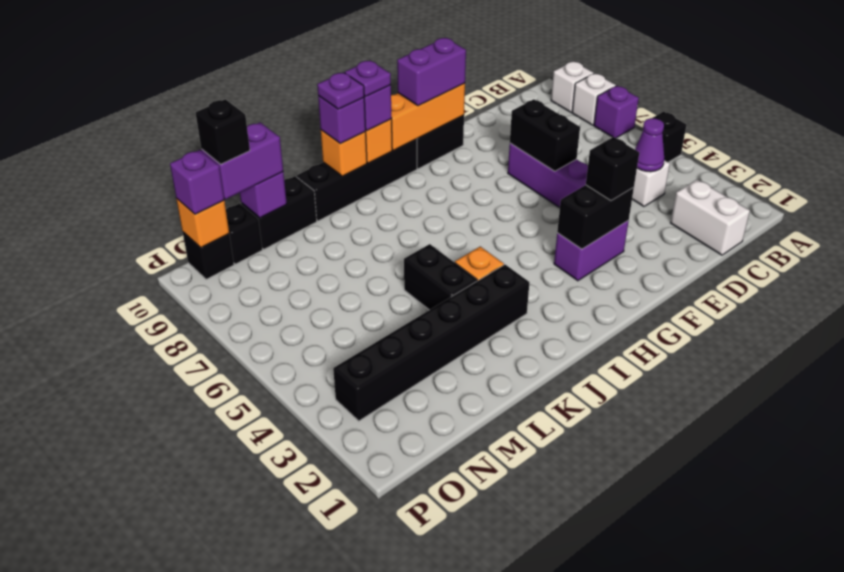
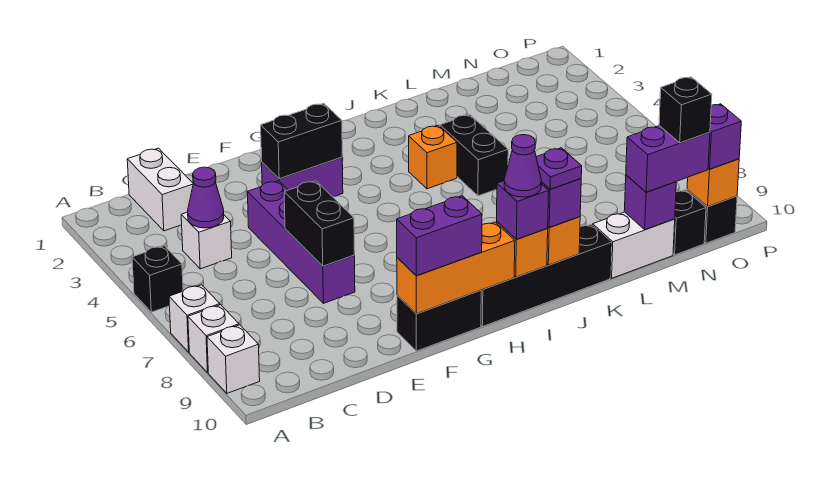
purple brick A7 level 1 -> white brick A7 level 1
black brick F3 level 3 -> none
purple plate I10 level 4 -> purple cone I10 level 4
black brick J3:O3 level 1 -> none
black brick L10:M10 level 1 -> white brick L10:M10 level 1

